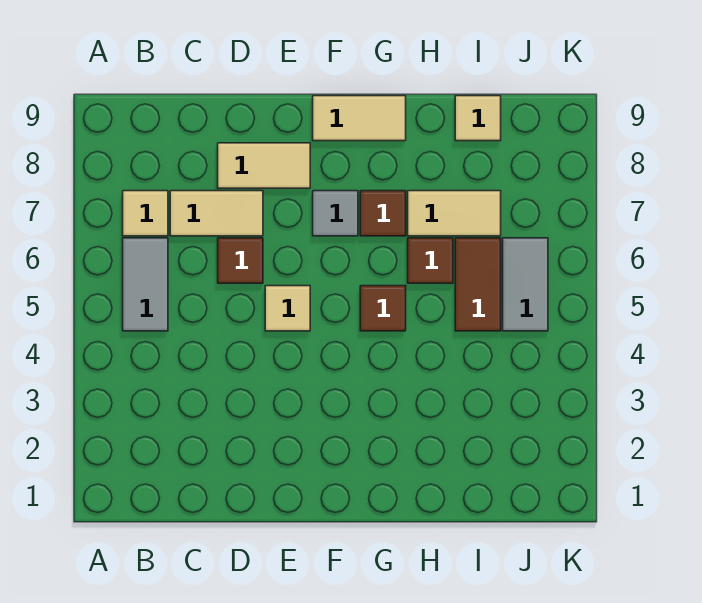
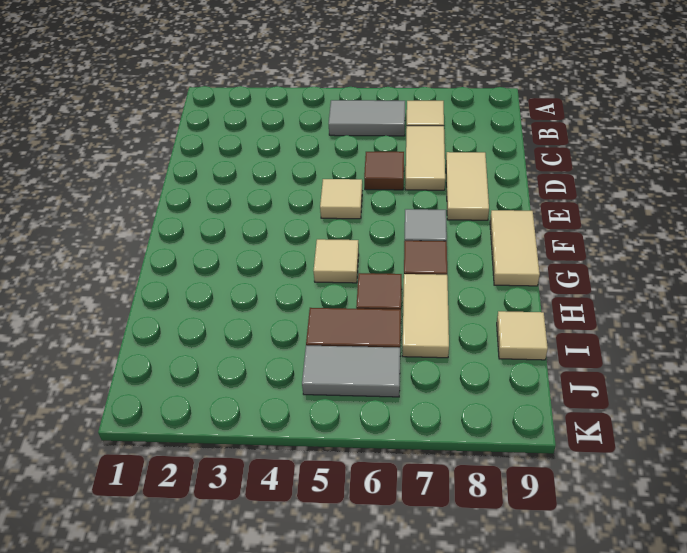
brown tile G5 level 1 -> tan tile G5 level 1

